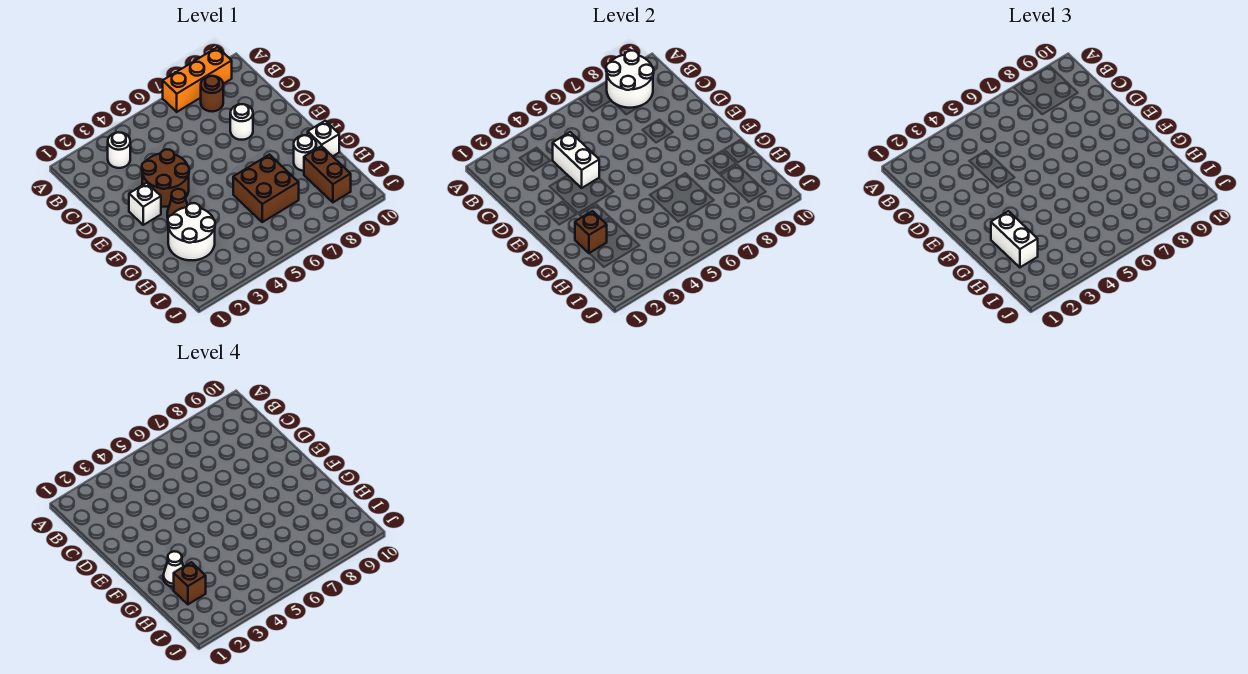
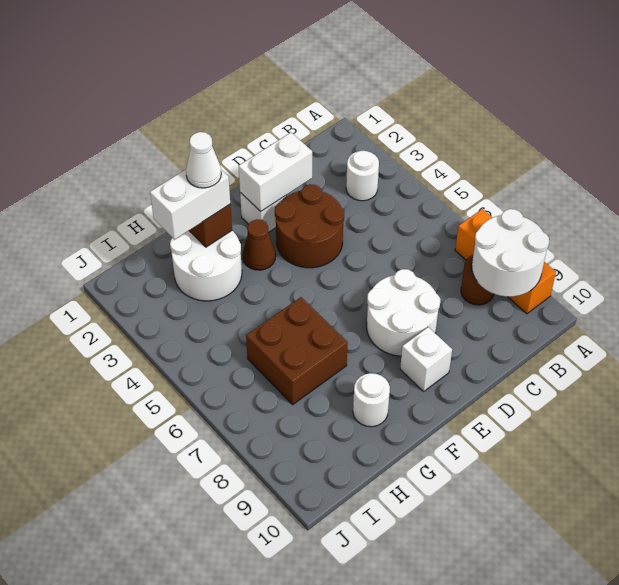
white brick C4:D4 level 2 -> white brick D2:E2 level 2
white round brick D8 level 1 -> white round brick D7:E8 level 1
white brick G10 level 1 -> white brick E9 level 1
brown brick H2 level 4 -> none
brown brick H9:I9 level 1 -> none

